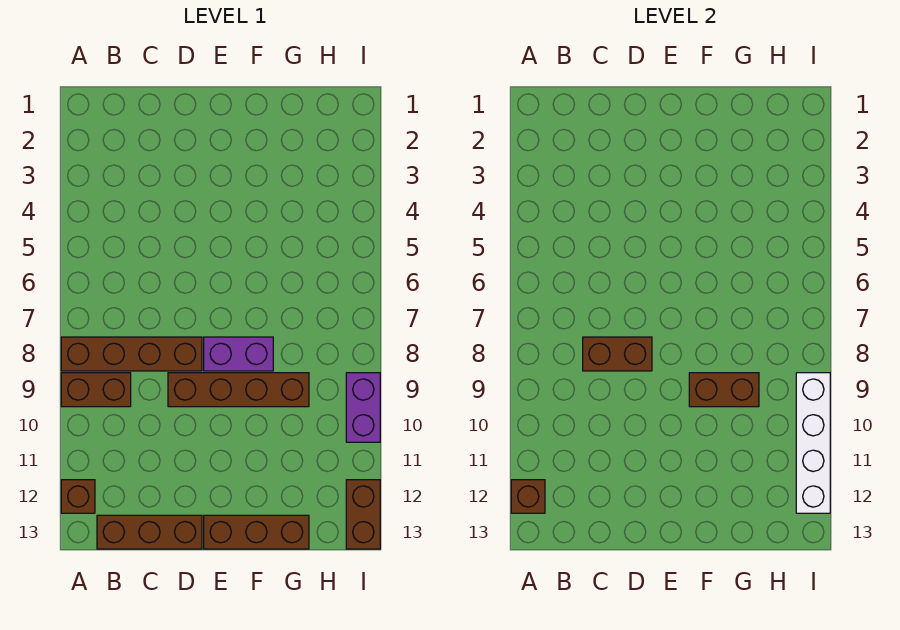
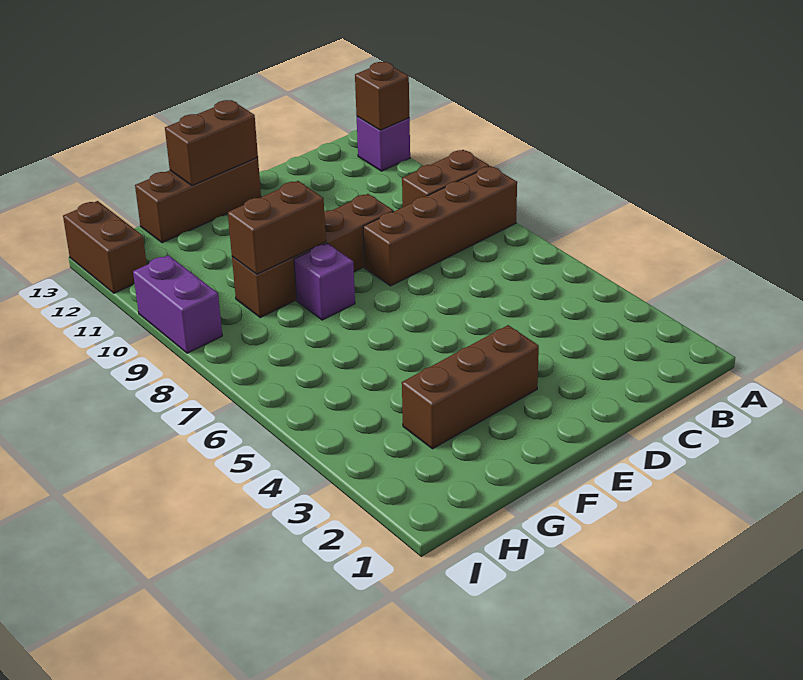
brown brick A12 level 1 -> purple brick A12 level 1
brown brick B13:D13 level 1 -> brown brick E3:G3 level 1
brown brick C8:D8 level 2 -> brown brick E13:F13 level 2
purple brick E8:F8 level 1 -> purple brick F8 level 1
white brick I9:I12 level 2 -> none

